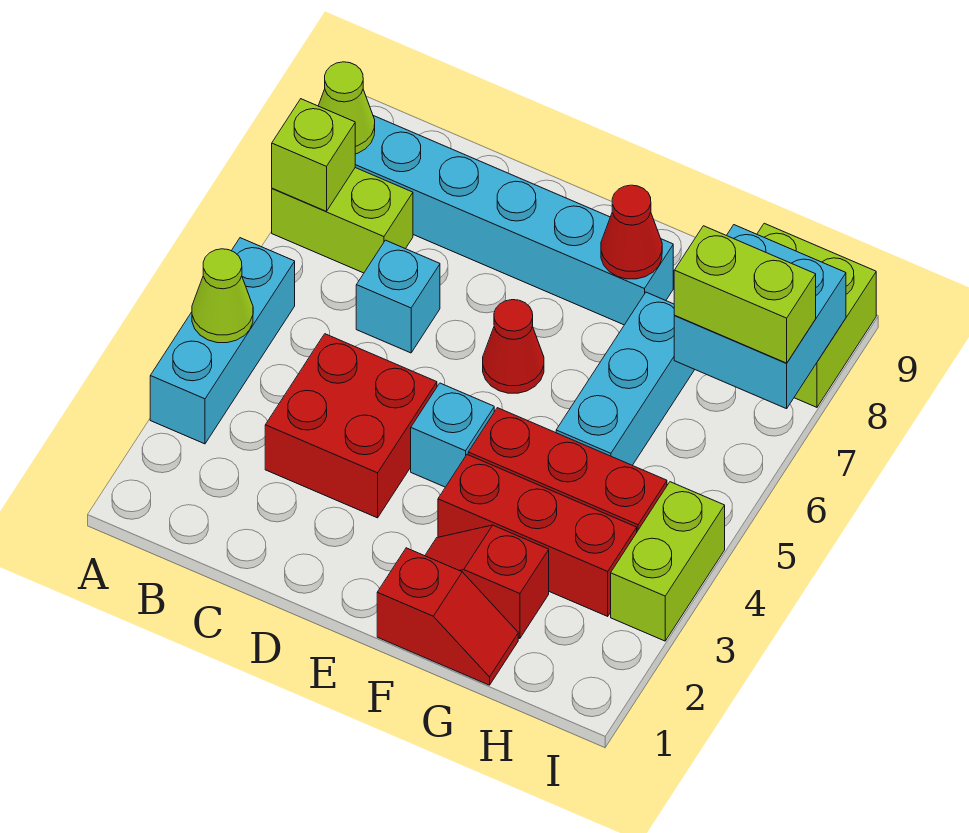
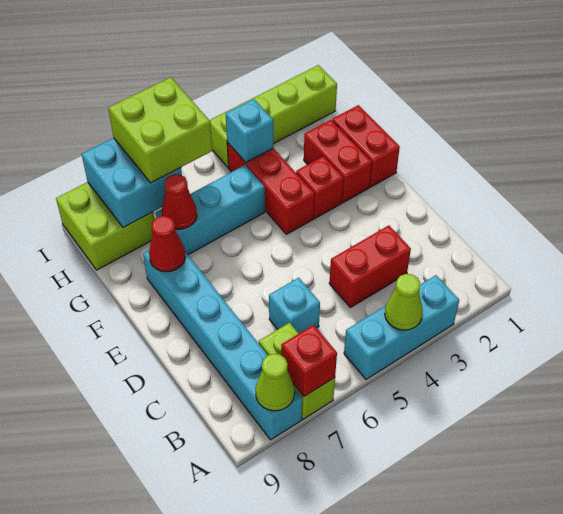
lime brick A7 level 2 -> red brick A7 level 2
red brick C3:D4 level 1 -> red brick C3:C4 level 1
cyan brick E4 level 1 -> cyan brick H4 level 2
red cone E6 level 1 -> red cone G7 level 2
red slope F1:G1 level 1 top F -> red brick F1:G1 level 1
red slope F2:G2 level 1 top G -> red brick F2:G2 level 1
red brick F3:H3 level 1 -> red brick F3 level 1
lime brick H7:I7 level 3 -> lime brick H6:I7 level 3
lime brick I3:I4 level 1 -> lime brick I1:I4 level 1

